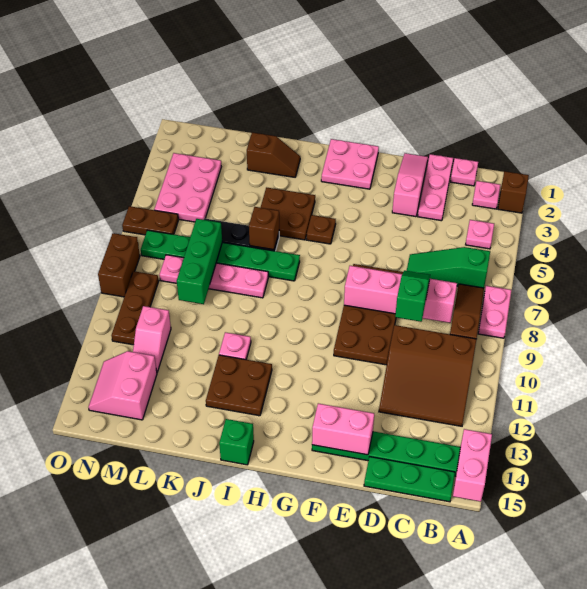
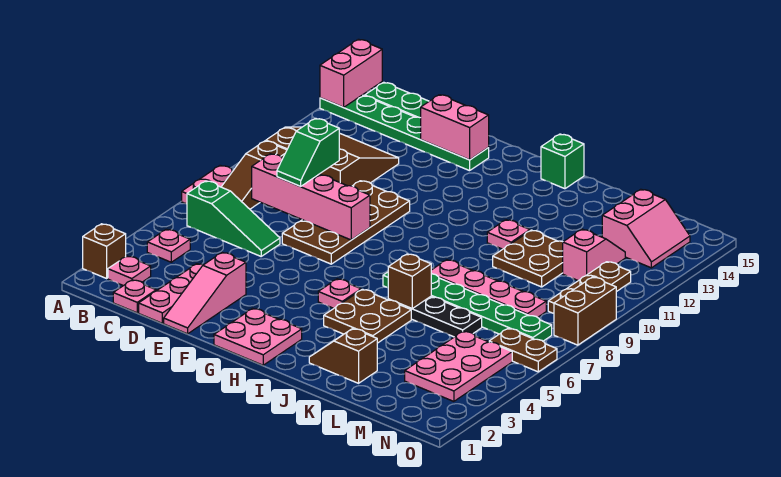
brown plate H5 level 1 -> pink plate H5 level 1
brown plate I12:J13 level 1 -> brown plate K10:L11 level 1
green brick L7:L9 level 2 -> none

